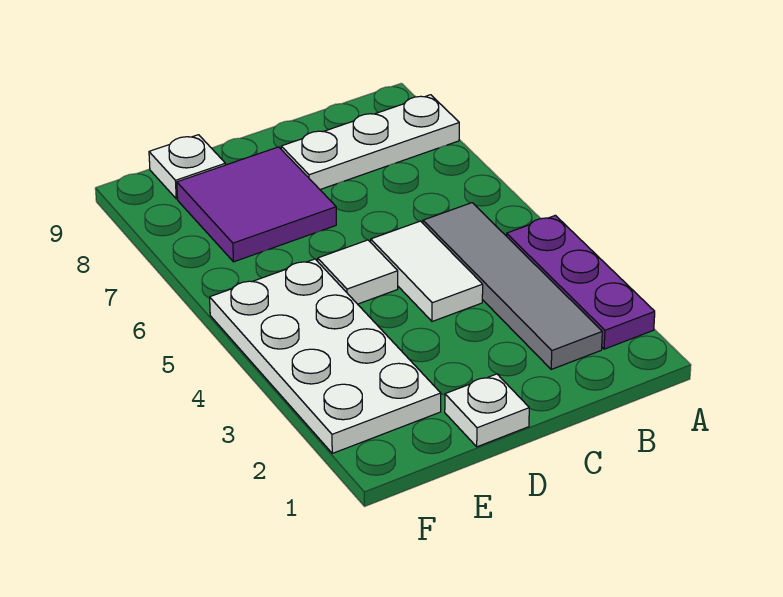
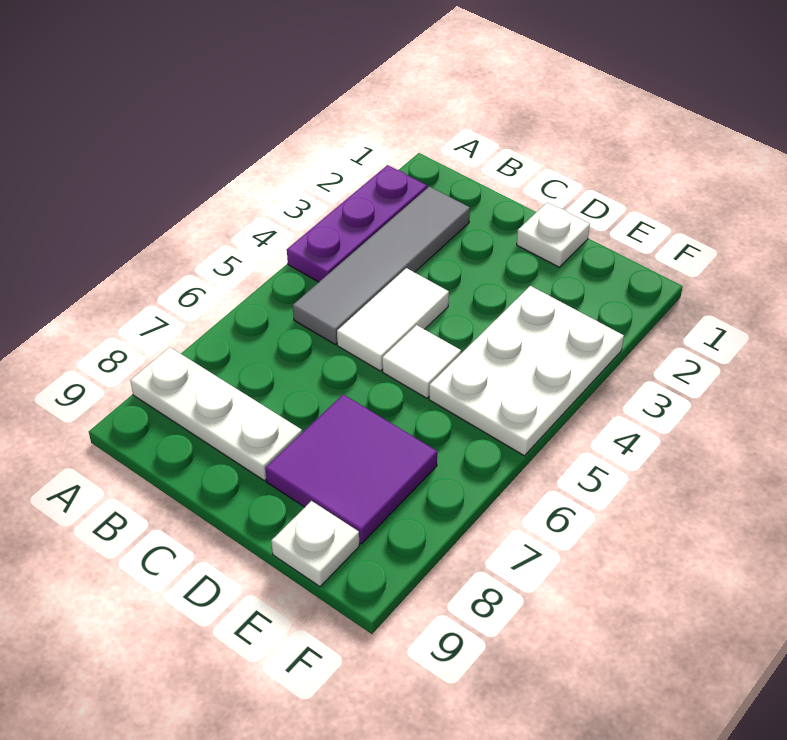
white plate E2:F5 level 1 -> white plate E3:F5 level 1

